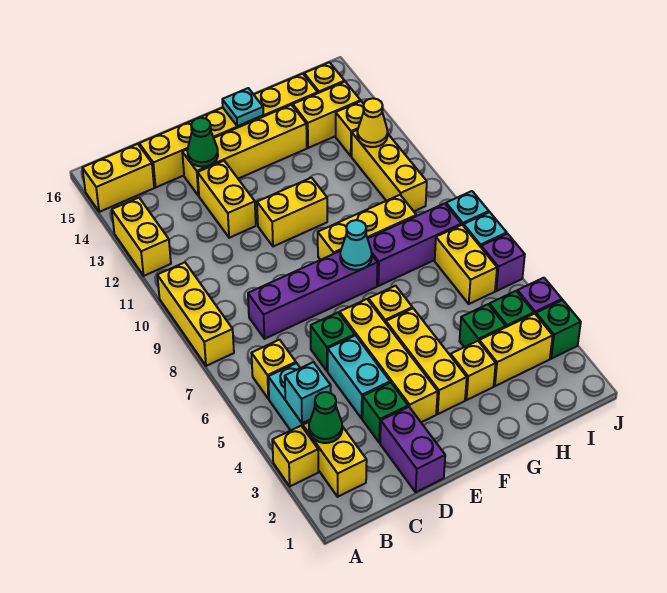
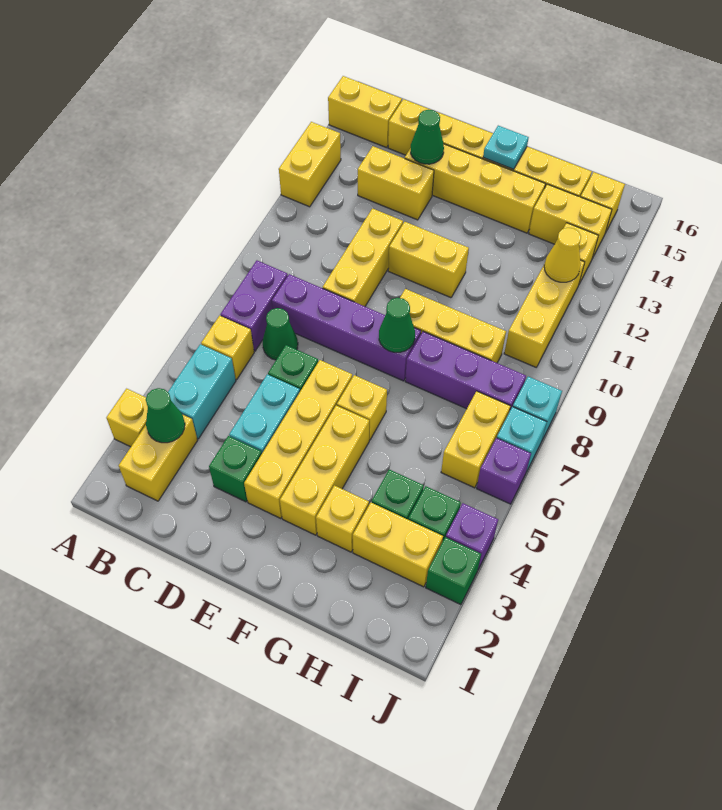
yellow brick A8:A10 level 1 -> yellow brick D9:D11 level 1
cyan brick B4 level 2 -> none
none -> green cone C7 level 1
purple brick D1:D2 level 1 -> purple brick B7:B8 level 1
yellow brick D12:D13 level 1 -> yellow brick C13:D13 level 1
cyan cone F8 level 2 -> green cone F8 level 2

